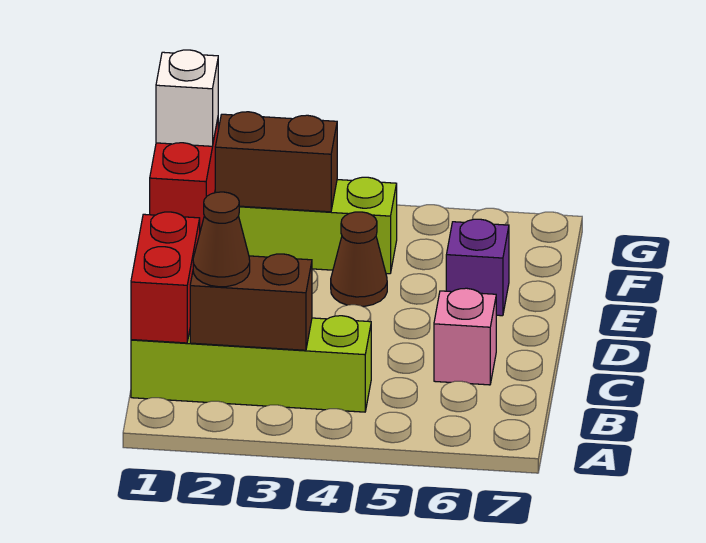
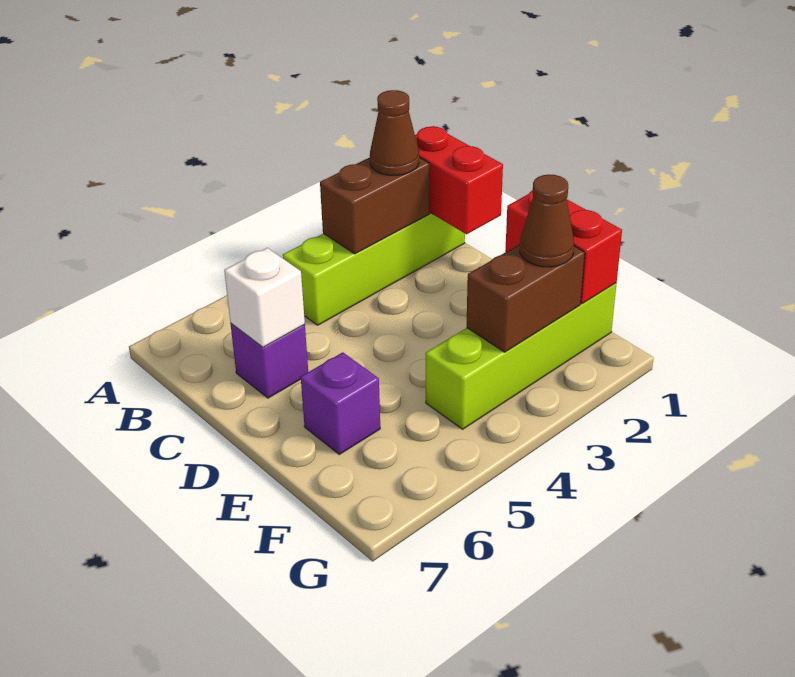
pink brick C6 level 1 -> purple brick C6 level 1
brown cone E4 level 1 -> brown cone F2 level 3
white brick F1 level 3 -> white brick C6 level 2

